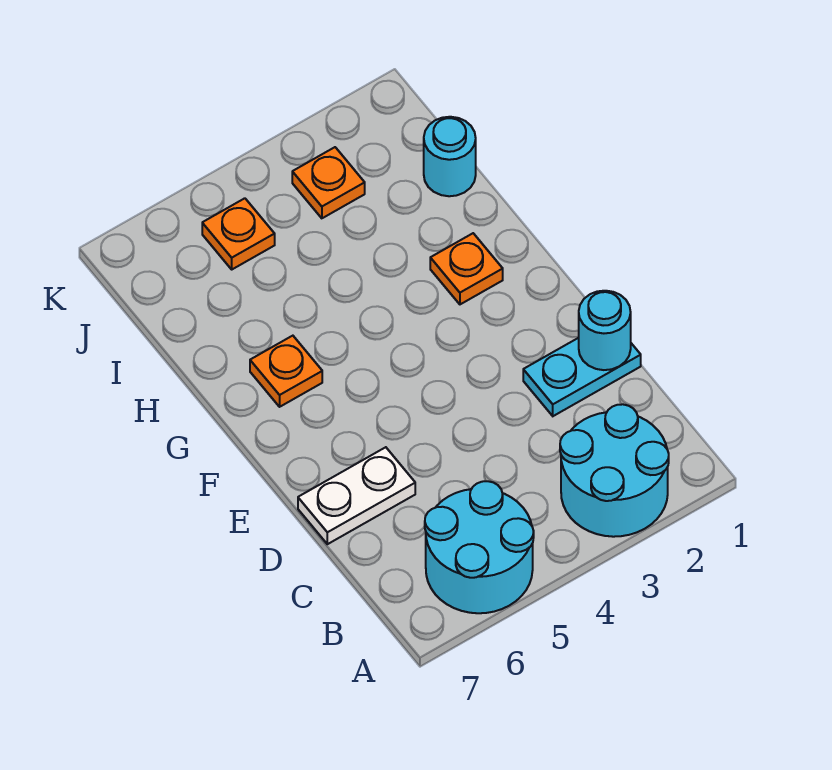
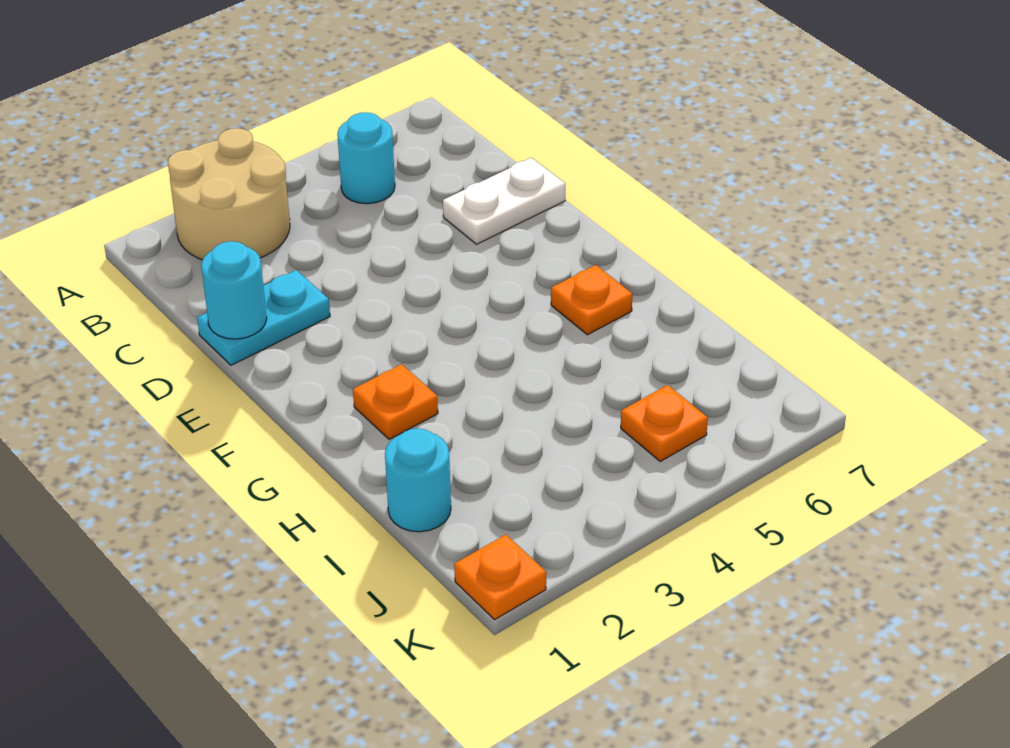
cyan round brick A2:B3 level 1 -> tan round brick A2:B3 level 1
cyan round brick A5:B6 level 1 -> cyan round brick B5 level 1
orange plate J3 level 1 -> orange plate K1 level 1

